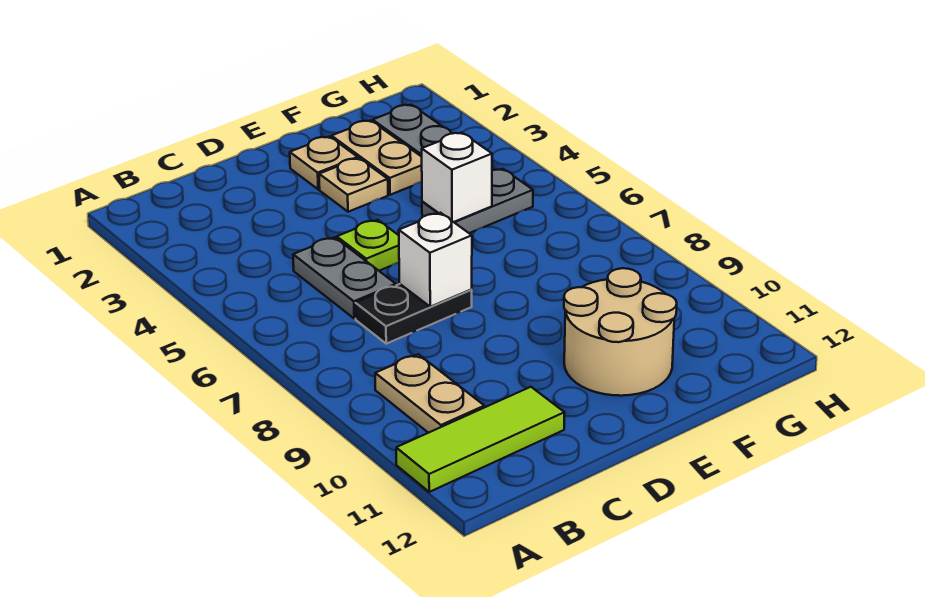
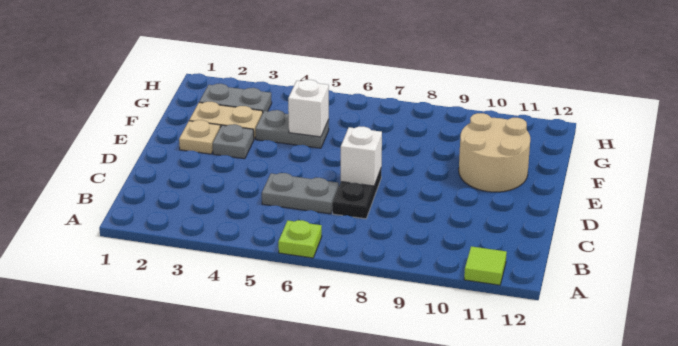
lime tile A11:C11 level 1 -> lime tile A11 level 1
tan plate B9:B10 level 1 -> none
lime plate D5 level 1 -> lime plate A6 level 1
tan plate E3 level 1 -> grey plate E3 level 1
grey plate F5:G5 level 1 -> grey plate F4:F5 level 1

